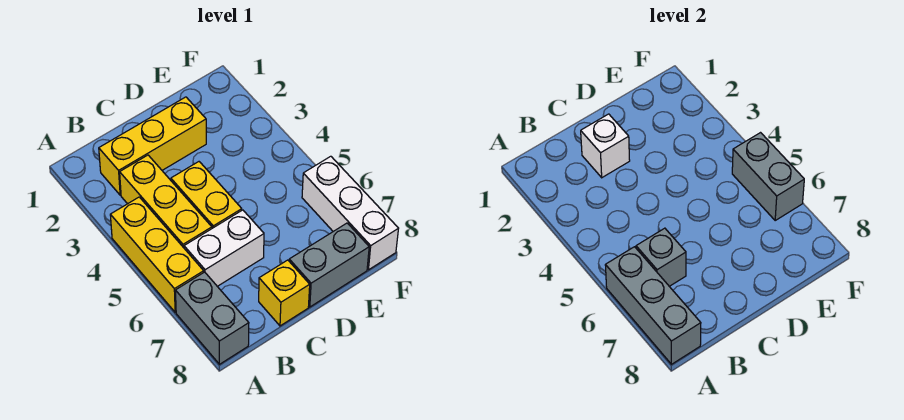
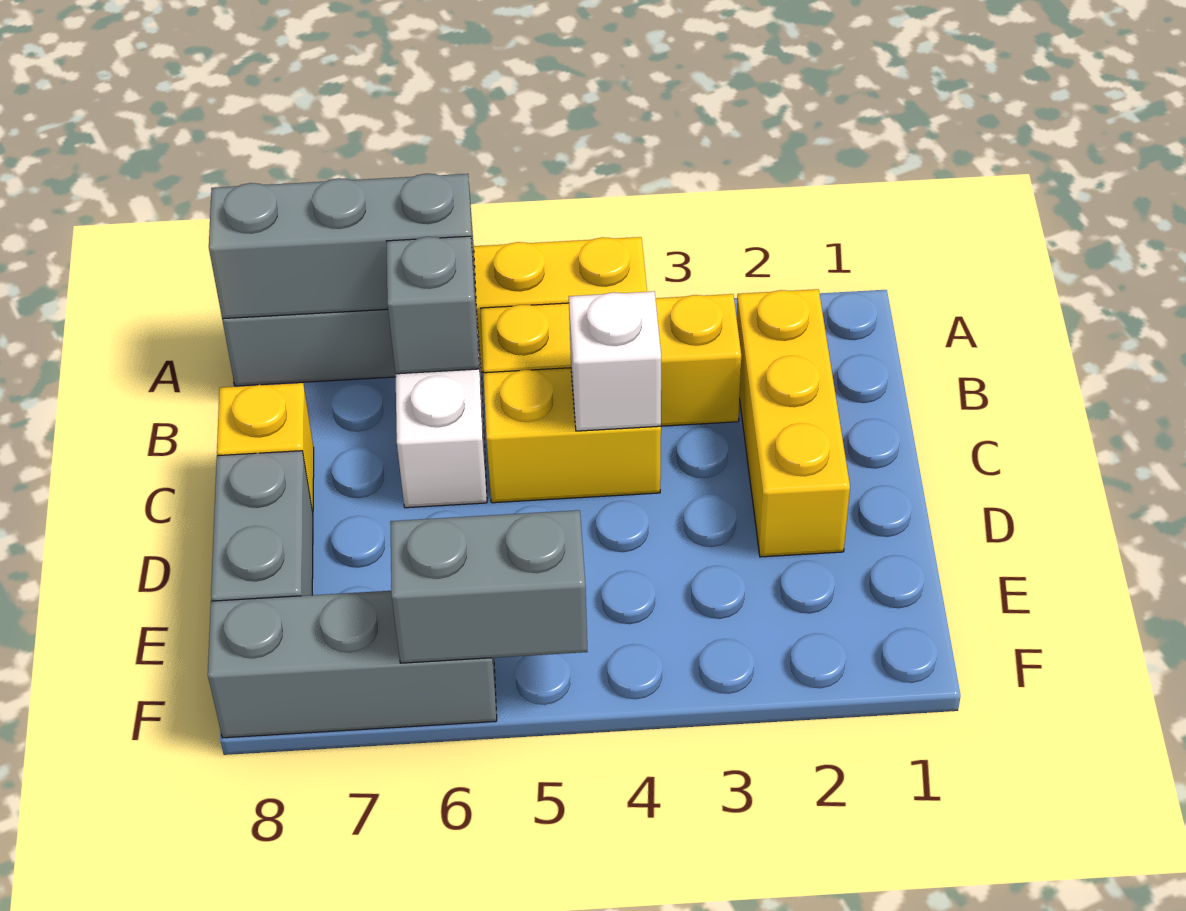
white brick C2 level 2 -> white brick C4 level 2
white brick F6:F8 level 1 -> grey brick F6:F8 level 1

